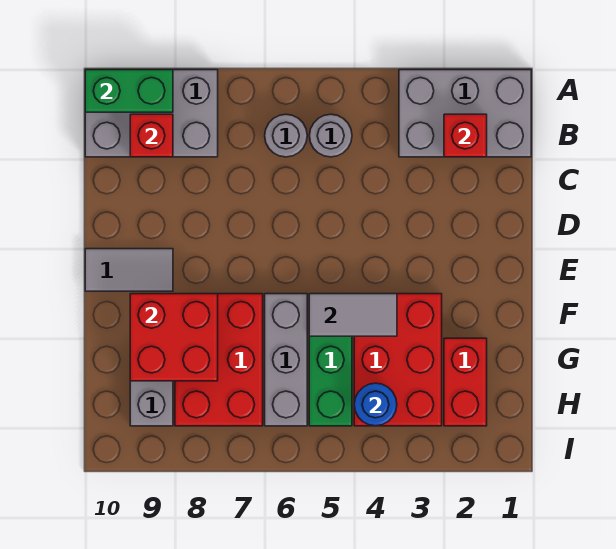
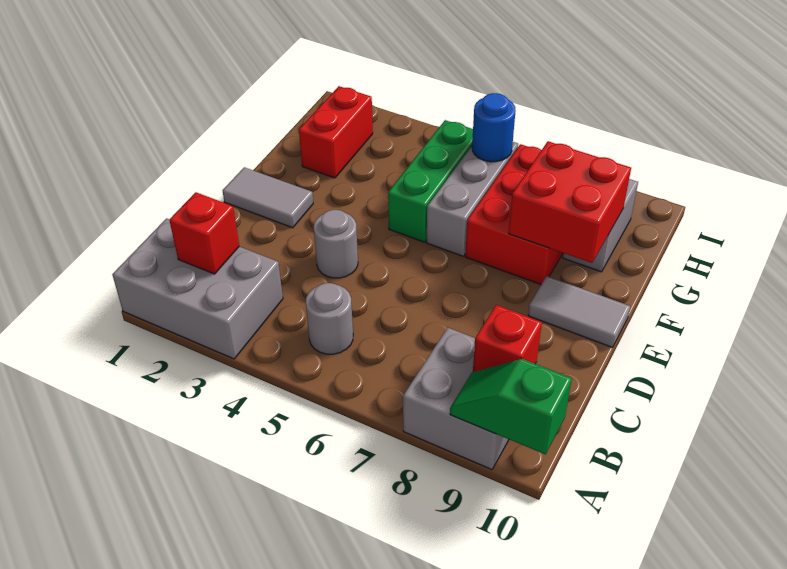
grey brick A8:B10 level 1 -> grey brick A8:B9 level 1
green brick A9:A10 level 2 -> green slope A9:A10 level 2 top 10
grey round brick B6 level 1 -> grey round brick D4 level 1
red brick F3:H4 level 1 -> none
grey tile F4:F5 level 2 -> grey tile E1:E2 level 1
blue round brick H4 level 2 -> blue round brick H6 level 2

